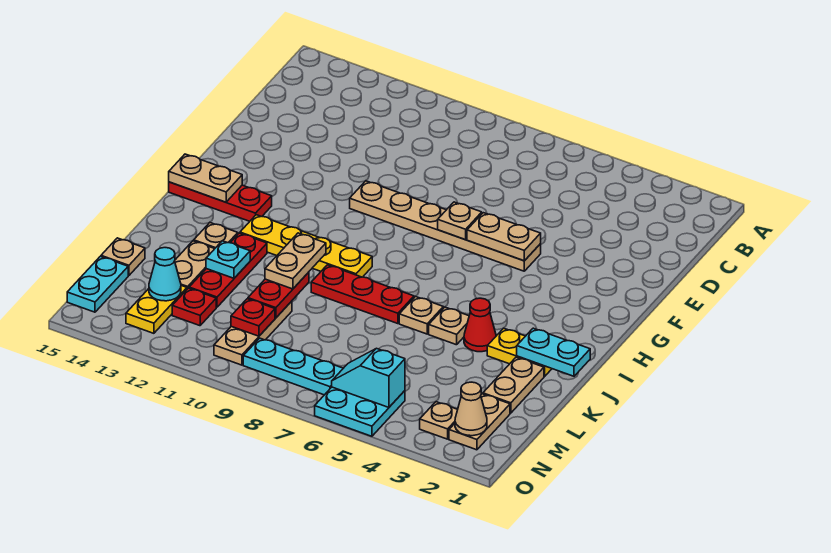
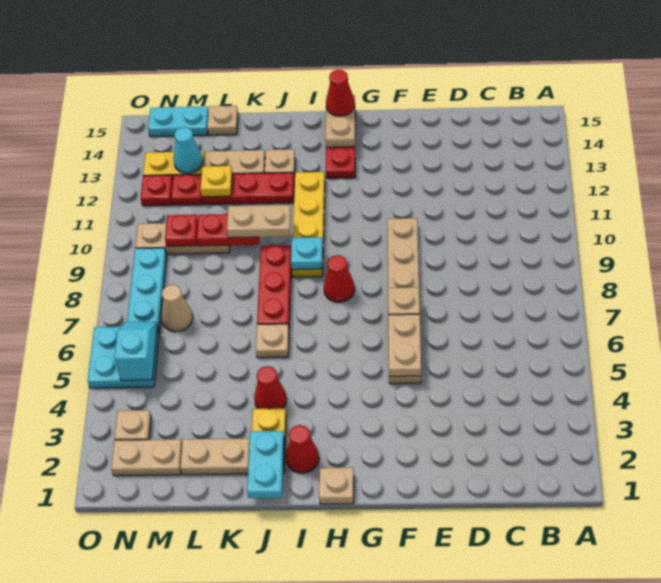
none -> red cone H8 level 1
none -> red cone H15 level 3
none -> red cone I2 level 1
tan plate J5 level 1 -> tan plate H1 level 1
cyan plate K12 level 2 -> cyan plate I9 level 2
none -> yellow plate L12 level 2
tan cone N2 level 2 -> tan cone M7 level 1
none -> red plate N12 level 1

